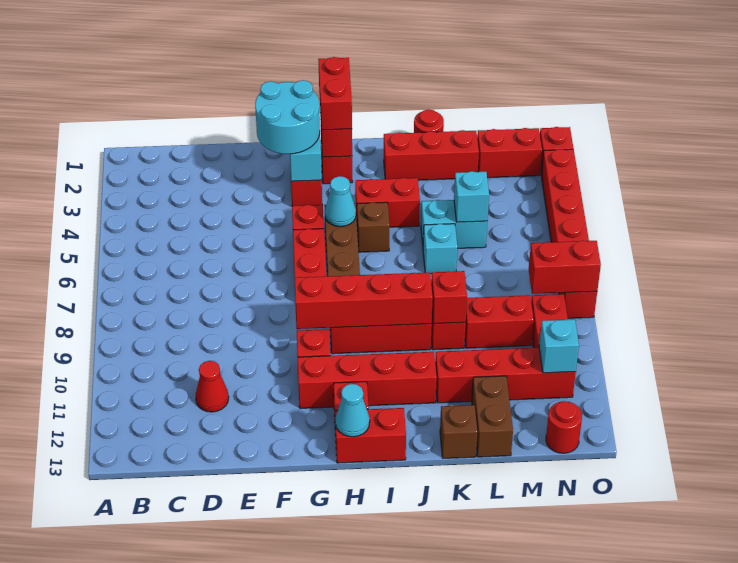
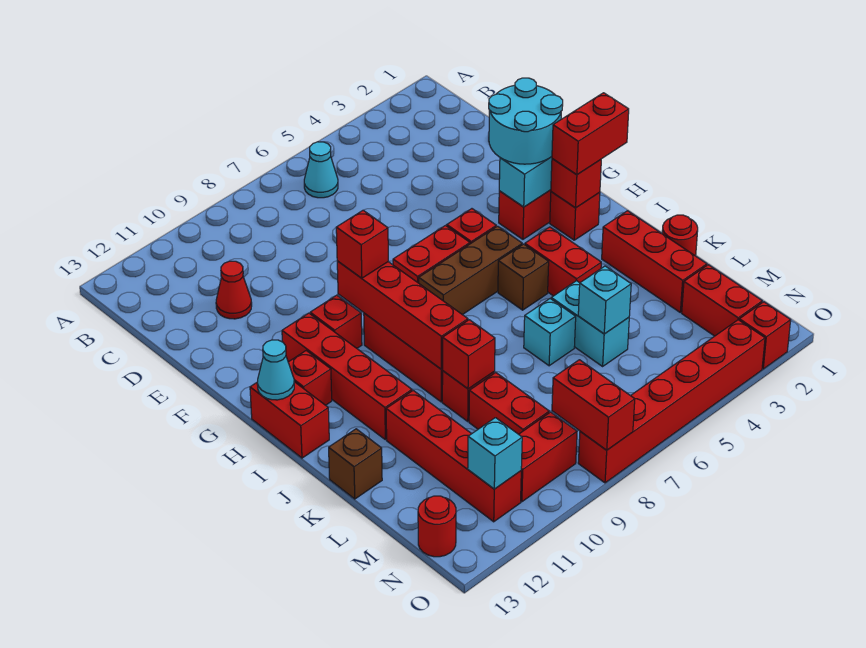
none -> red brick G9 level 3
cyan cone H5 level 2 -> cyan cone B6 level 1
brown brick L12:L13 level 1 -> none

